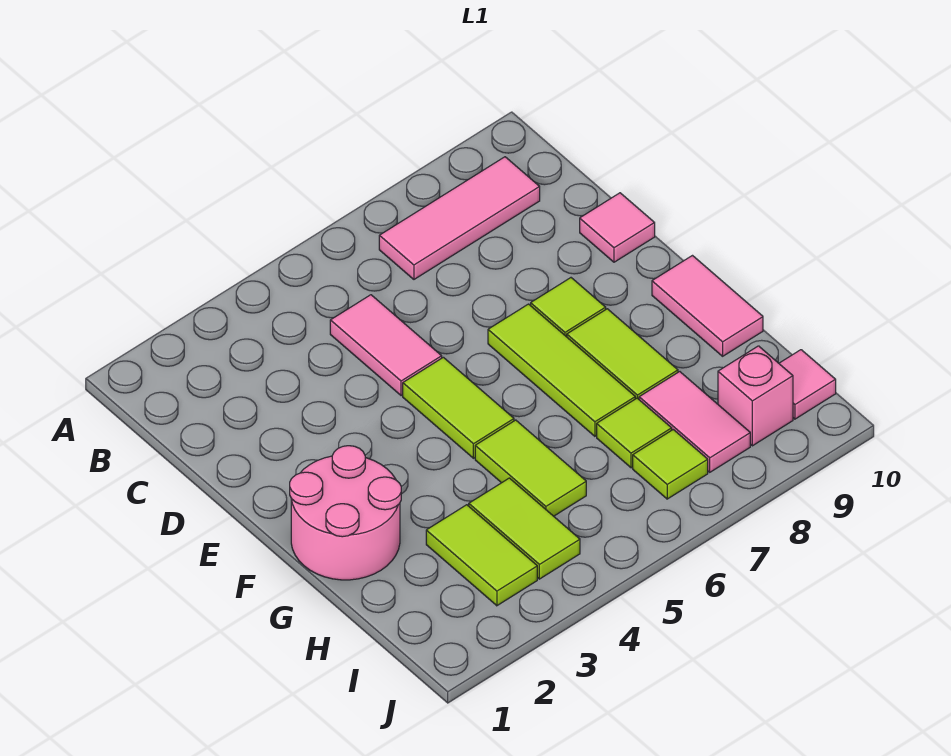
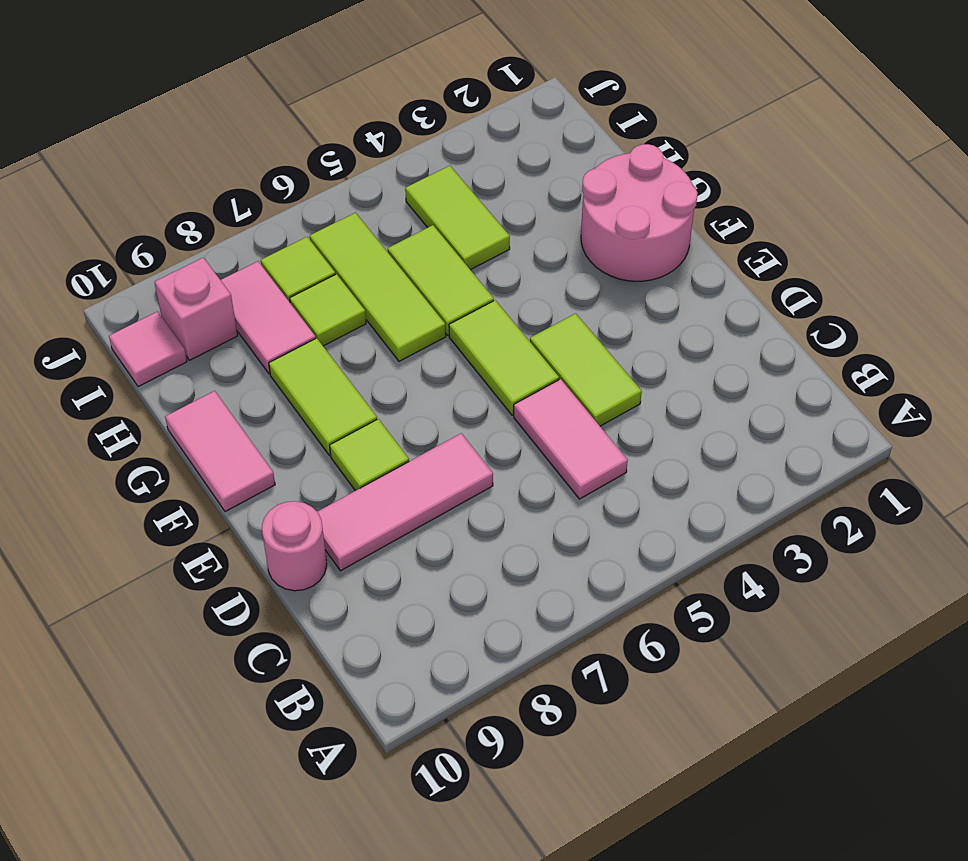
pink tile B7:B9 level 1 -> pink tile D7:D9 level 1
pink tile D10 level 1 -> pink round brick D10 level 1
lime tile E7:G7 level 1 -> lime tile G6:I6 level 1
lime tile H3:I3 level 1 -> lime tile D4:E4 level 1

